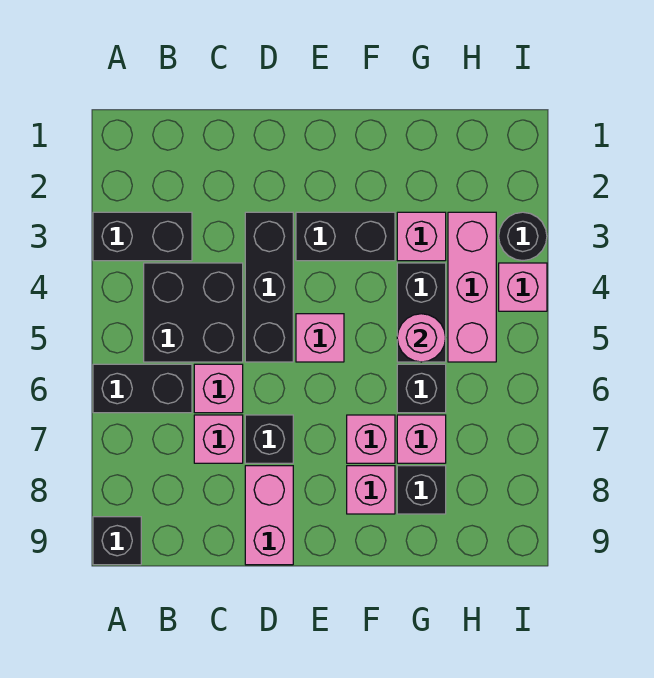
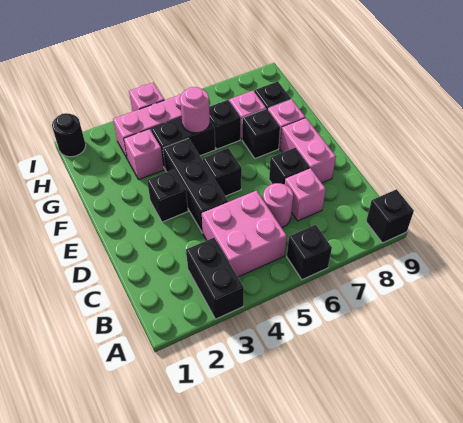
black brick A6:B6 level 1 -> black brick A6 level 1
black brick B4:C5 level 1 -> pink brick B4:C5 level 1
pink brick C6 level 1 -> pink round brick C6 level 1
black brick D3:D5 level 1 -> black brick D4:F4 level 1
pink brick D8:D9 level 1 -> pink brick D8:E8 level 1
black brick E3:F3 level 1 -> black brick E3 level 1
pink brick E5 level 1 -> black brick E5 level 1
pink brick F7 level 1 -> black brick F7 level 1
black round brick I3 level 1 -> black round brick I1 level 1

